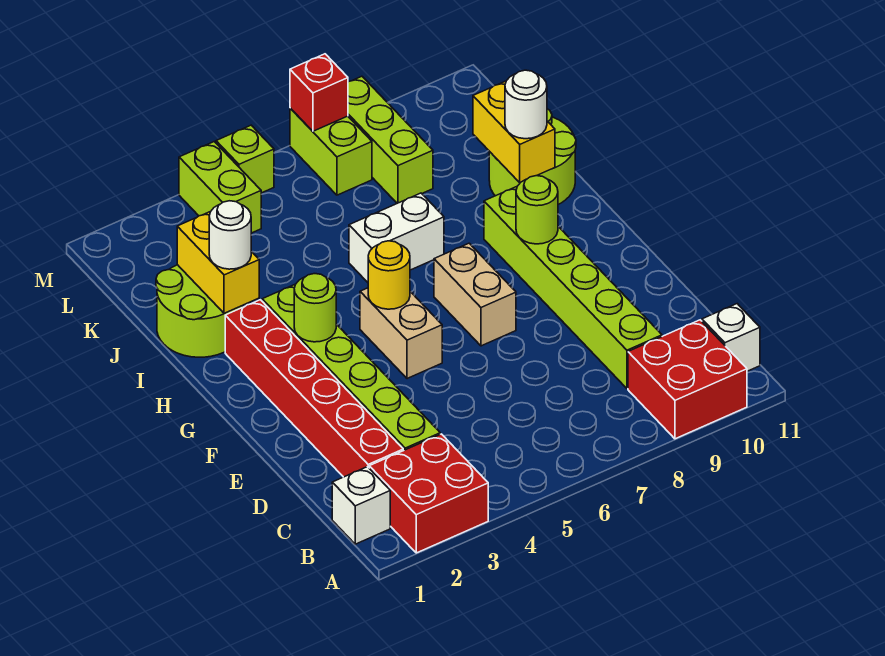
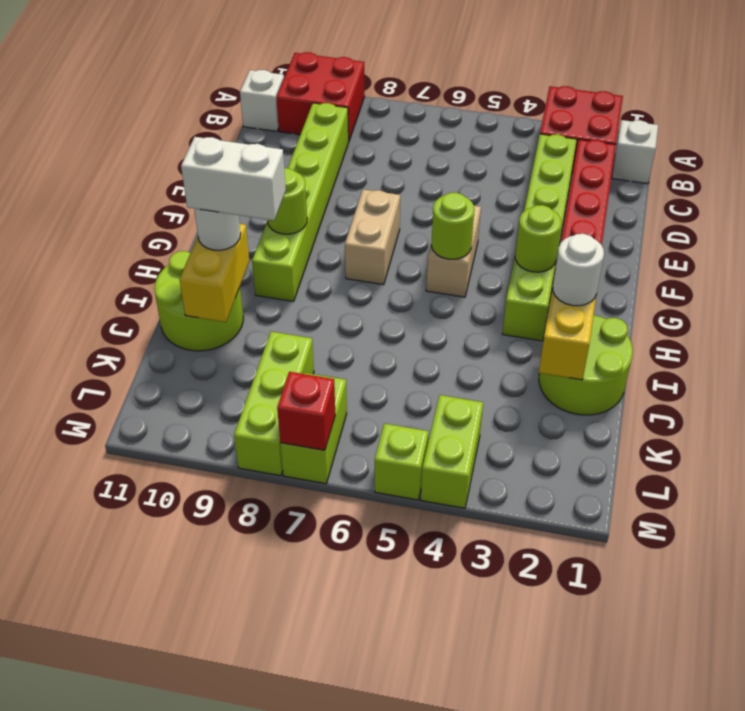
yellow round brick G5 level 2 -> lime round brick G5 level 2
white brick I6:I7 level 1 -> white brick I9:I10 level 4

